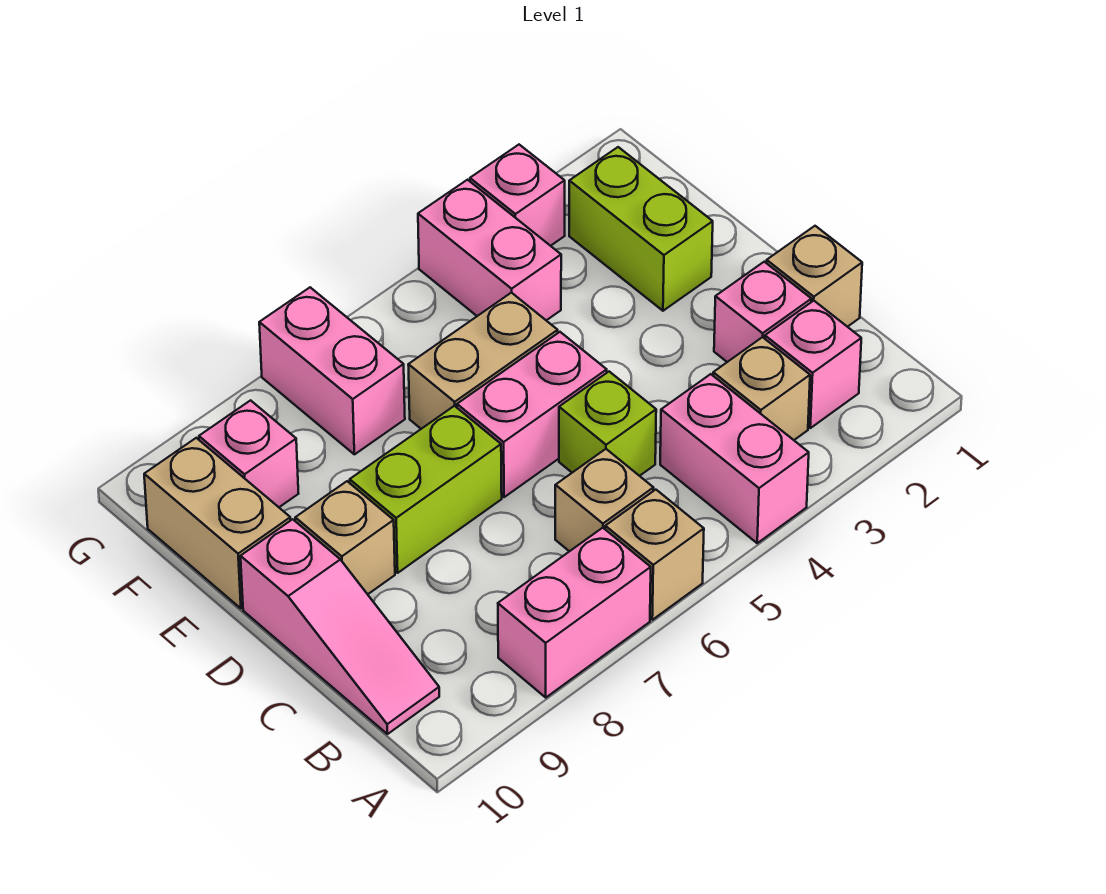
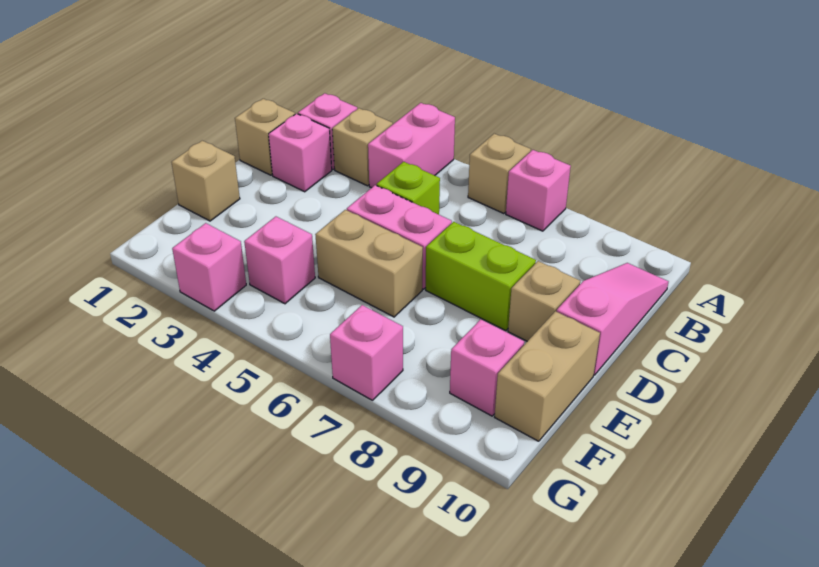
pink brick A7:A8 level 1 -> pink brick A7 level 1
tan brick B6 level 1 -> tan brick E1 level 1
lime brick E2:F2 level 1 -> none
pink brick F4:G4 level 1 -> pink brick F4 level 1
pink brick F7:G7 level 1 -> pink brick G7 level 1

